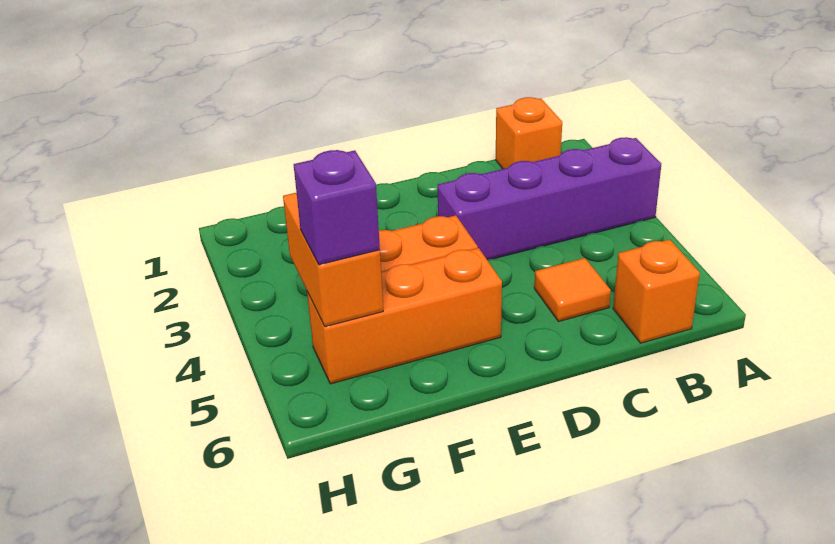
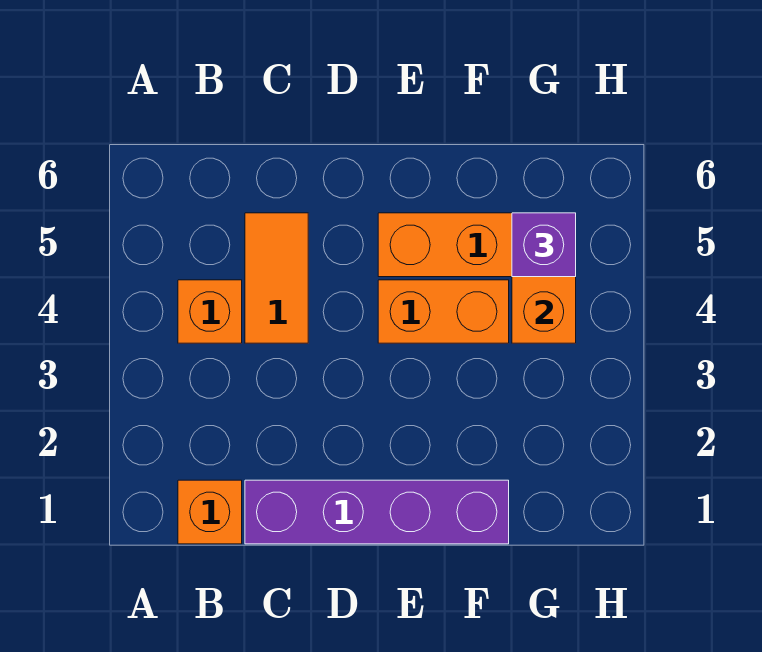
purple brick A3:D3 level 1 -> purple brick C1:F1 level 1
orange brick B6 level 1 -> orange brick B4 level 1
orange tile C5 level 1 -> orange tile C4:C5 level 1

